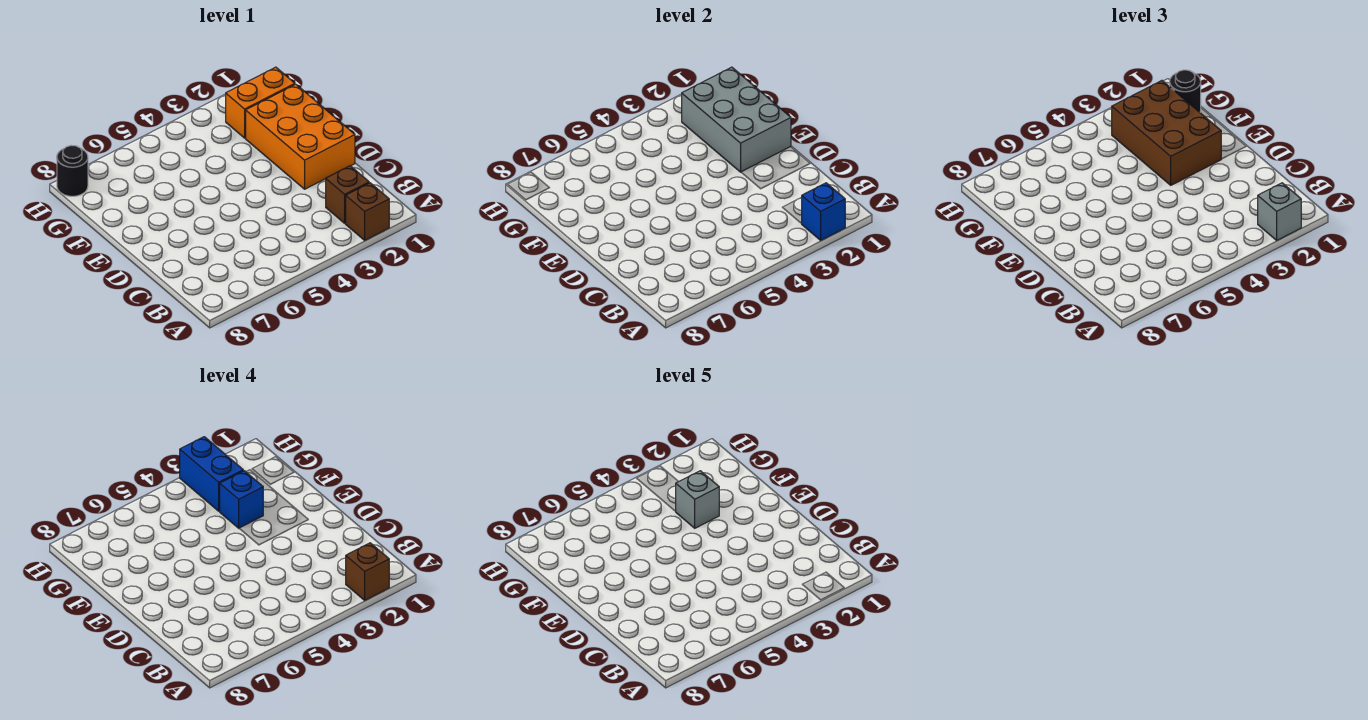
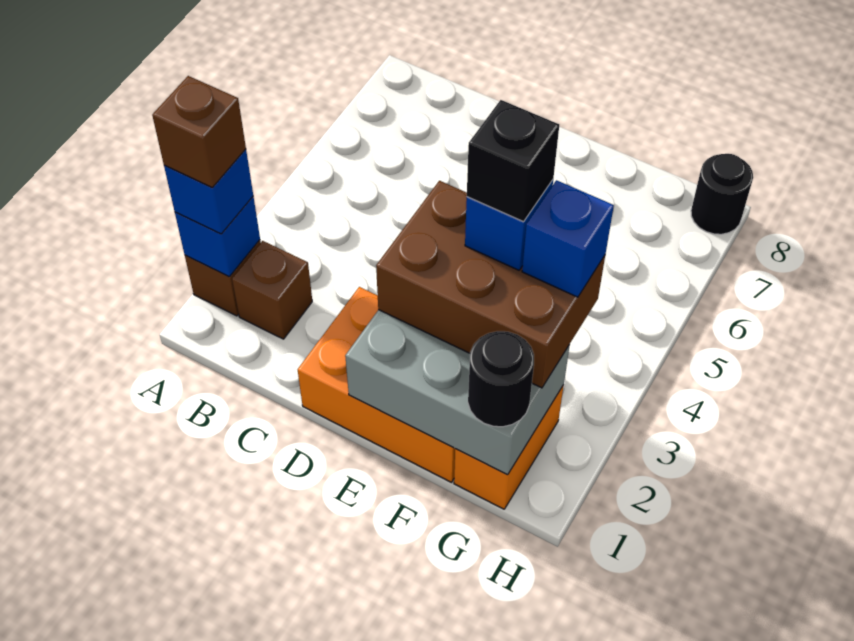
grey brick A2 level 3 -> blue brick A2 level 3
grey brick F3 level 5 -> black brick F3 level 5
blue brick G3:H3 level 4 -> blue brick G3 level 4

